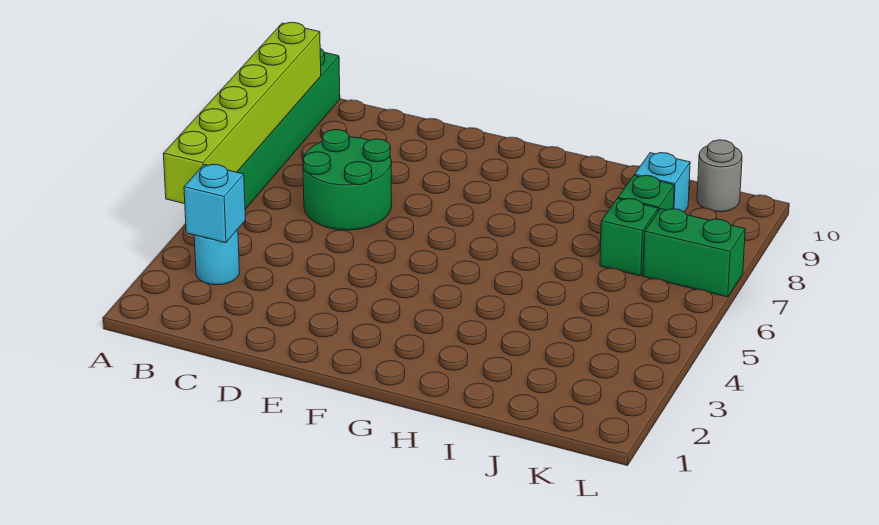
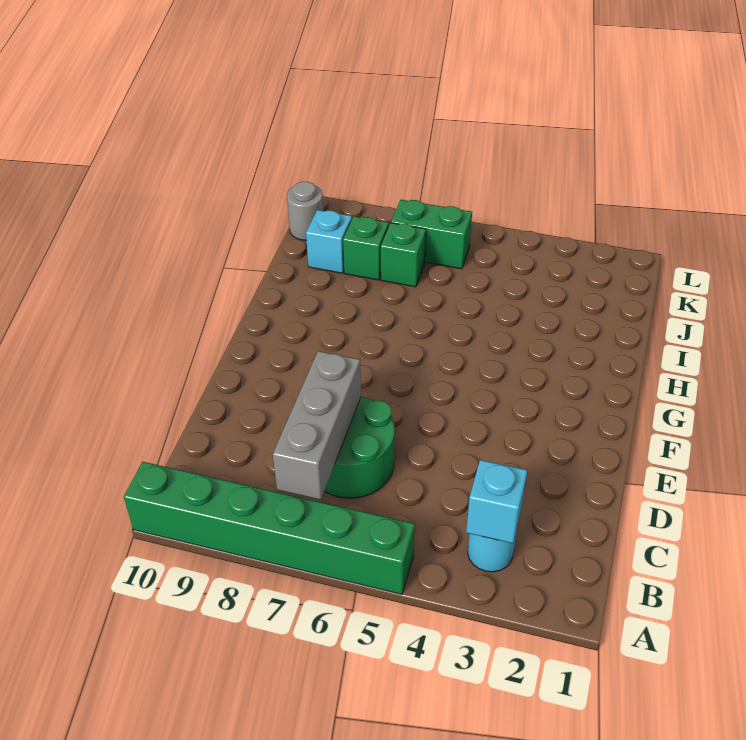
lime brick A4:A9 level 2 -> none
none -> grey brick B7:D7 level 2
green brick K7:L7 level 1 -> green brick K6:K7 level 1

